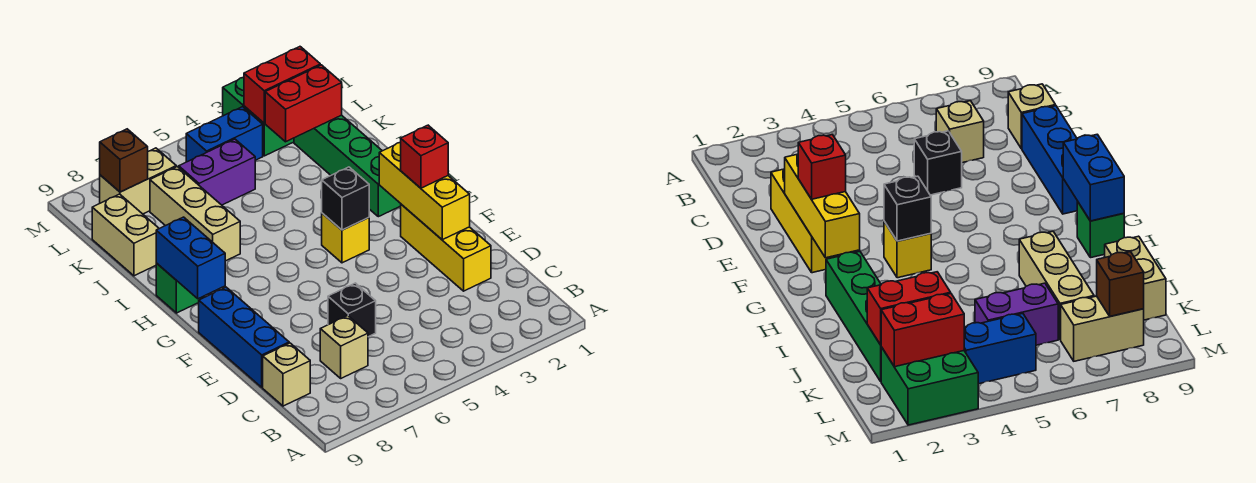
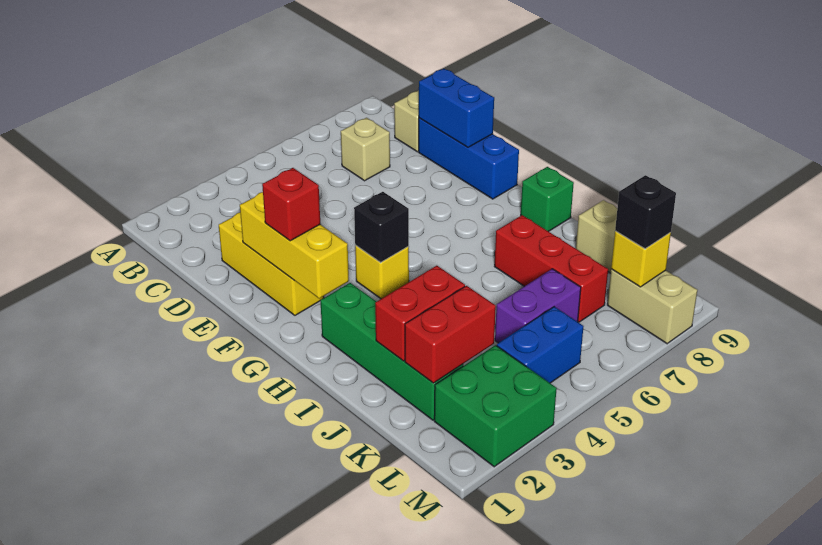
black brick D6 level 1 -> black brick L8 level 3
blue brick G9:H9 level 2 -> blue brick D9:E9 level 2
tan brick I7:K7 level 1 -> red brick I7:K7 level 1
red brick L2:L3 level 2 -> red brick J2:J3 level 2
tan brick L7:L8 level 1 -> tan brick L8:M8 level 1
brown brick L8 level 2 -> yellow brick L8 level 2

